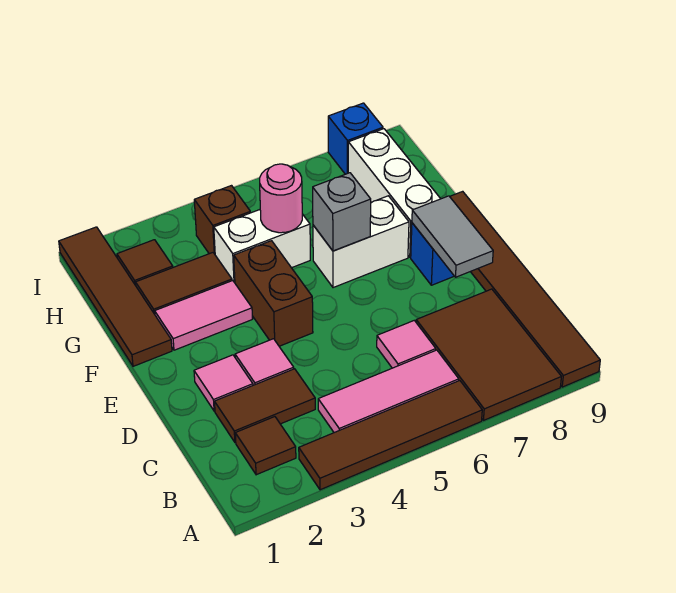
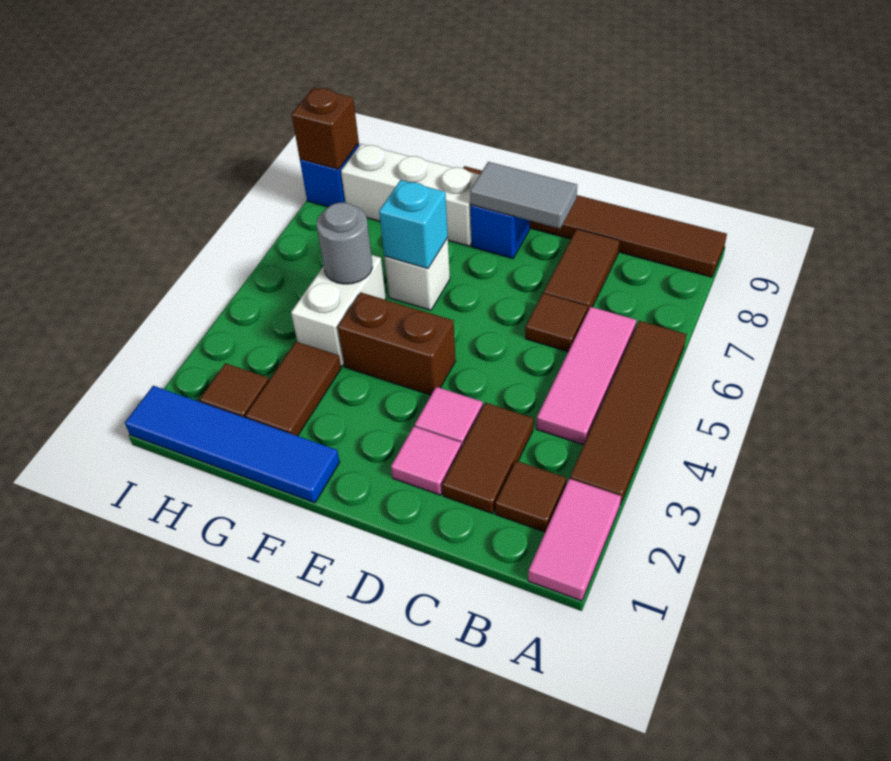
brown tile A7:C8 level 1 -> brown tile C7:C8 level 1
pink tile C6 level 1 -> brown tile C6 level 1
brown tile F1:I1 level 1 -> blue tile F1:I1 level 1
pink tile F2:F3 level 1 -> pink tile A1:A2 level 1
white brick F6:F7 level 1 -> white brick F6 level 1
grey brick F6 level 2 -> cyan brick F6 level 2
pink round brick G5 level 2 -> grey round brick G5 level 2
brown brick H4 level 1 -> brown brick I8 level 2

